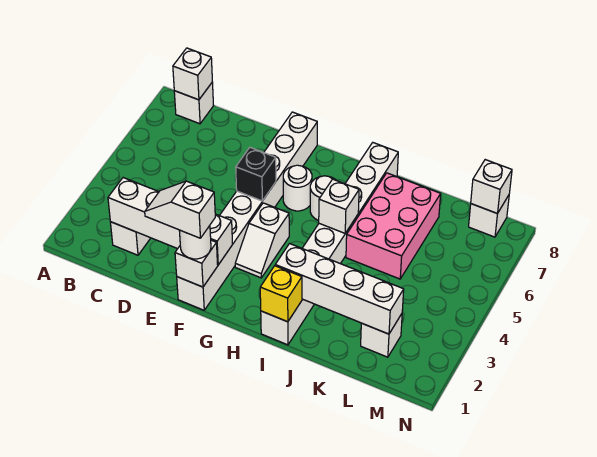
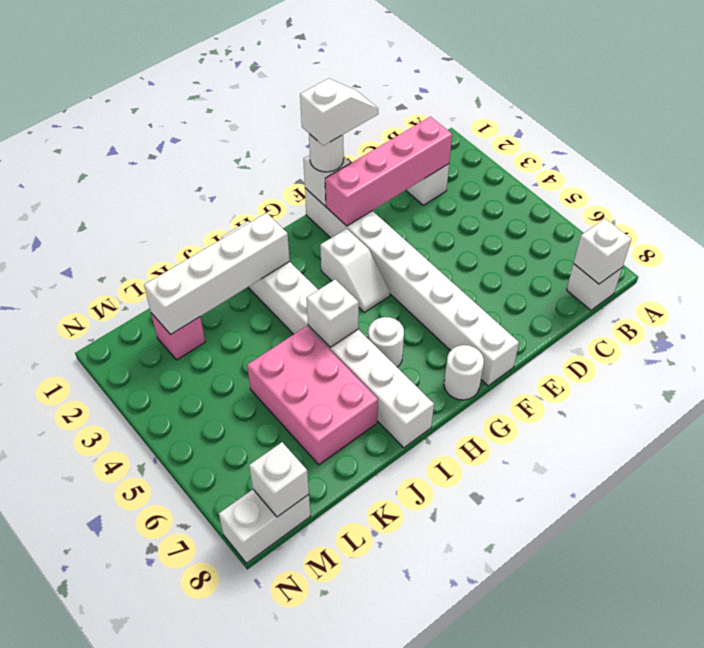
white brick C2:F2 level 2 -> pink brick C2:F2 level 2
black brick F5 level 2 -> none
white slope G3:G4 level 1 top 4 -> white slope G3:G4 level 1 top 3
white round brick G6 level 1 -> white round brick G8 level 1
yellow brick I1 level 2 -> none
white brick L2 level 1 -> pink brick L2 level 1
white brick M8 level 1 -> white brick M8:N8 level 1

